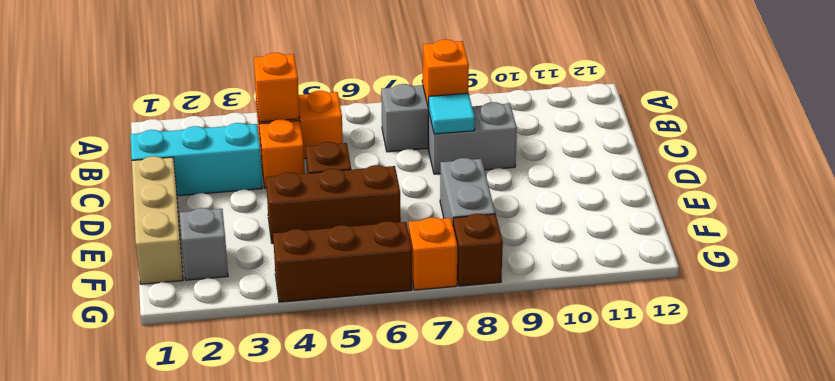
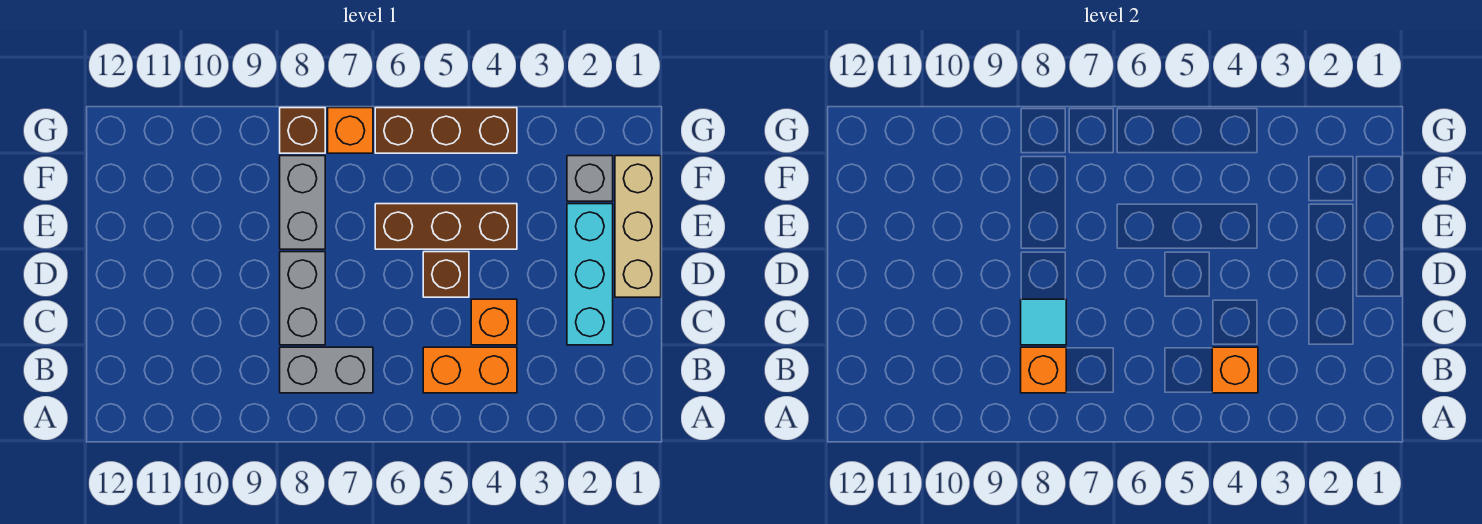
cyan brick C1:C3 level 1 -> cyan brick C2:E2 level 1
grey brick C8:C9 level 1 -> grey brick C8:D8 level 1

